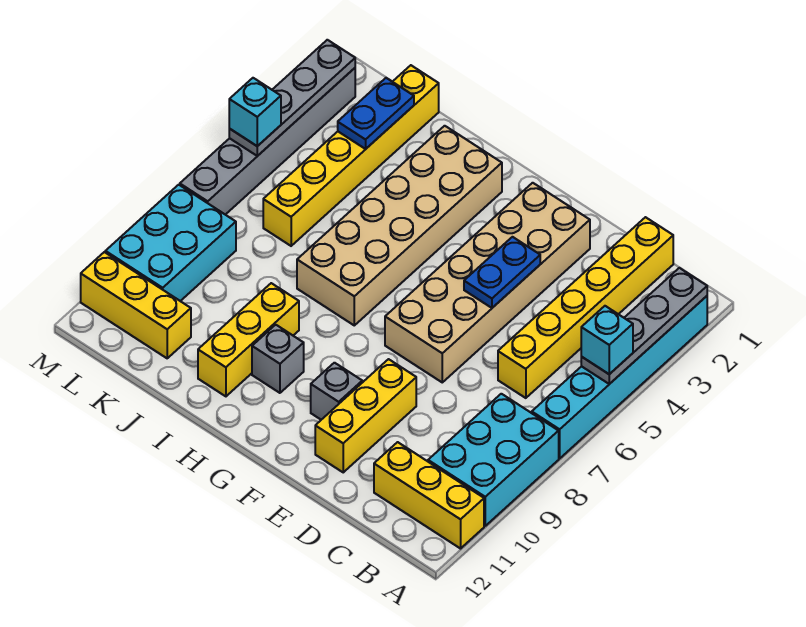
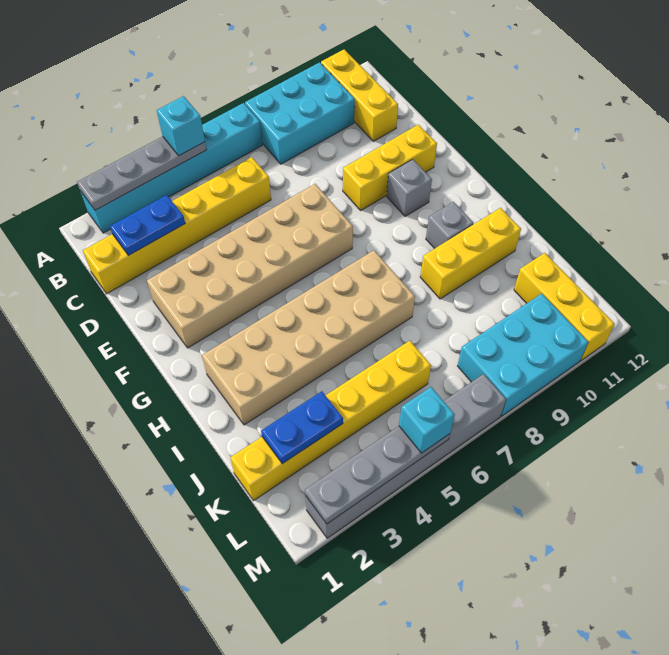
blue plate E4:E5 level 2 -> blue plate C2:C3 level 2

